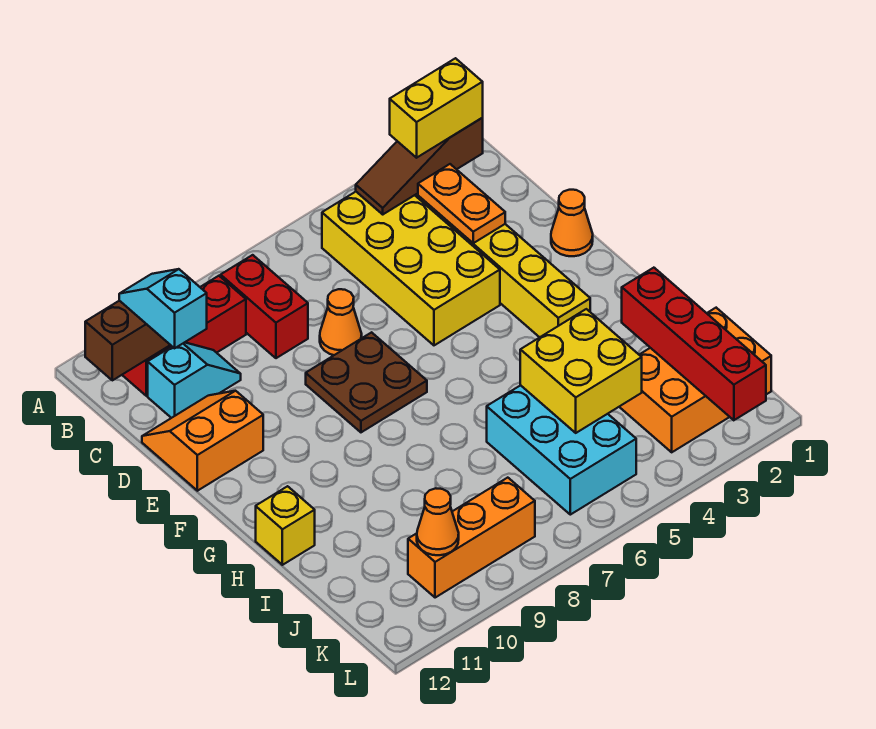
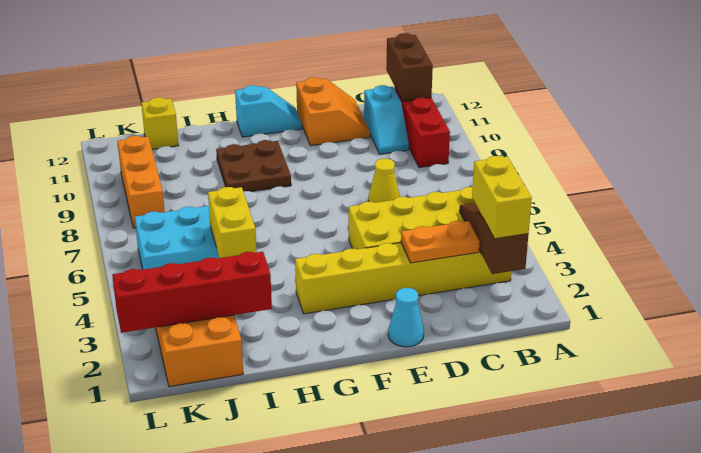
red brick B8:C8 level 1 -> none
cyan slope B11:C11 level 3 top C -> cyan slope F12:G12 level 1 top G
orange cone D7 level 1 -> yellow cone D7 level 1
orange cone E1 level 1 -> cyan cone E1 level 1
brown plate E7:F8 level 1 -> brown plate G9:H10 level 1
yellow brick H12 level 1 -> yellow brick J12 level 1
yellow brick I4:J5 level 2 -> yellow brick I4:I5 level 2
orange cone K10 level 2 -> none

